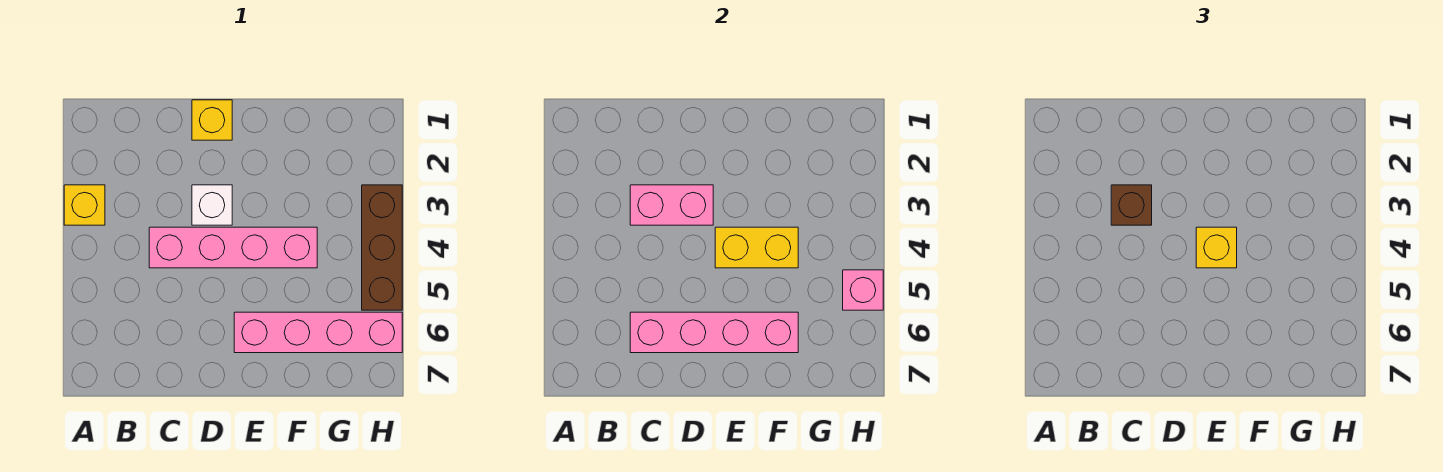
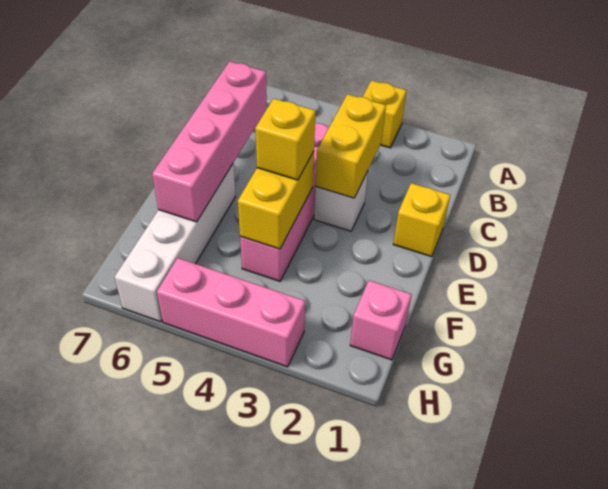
pink brick C3:D3 level 2 -> yellow brick C3:D3 level 2
brown brick C3 level 3 -> none
pink brick E6:H6 level 1 -> white brick E6:H6 level 1
brown brick H3:H5 level 1 -> pink brick H3:H5 level 1
pink brick H5 level 2 -> pink brick G1 level 1

